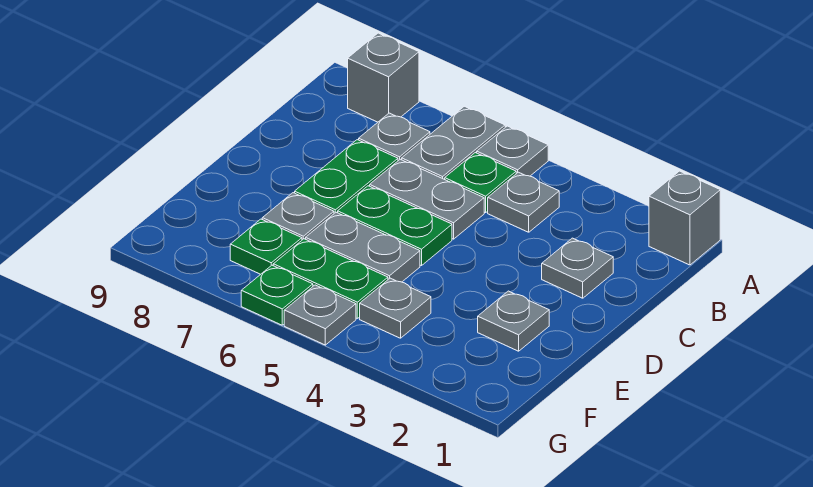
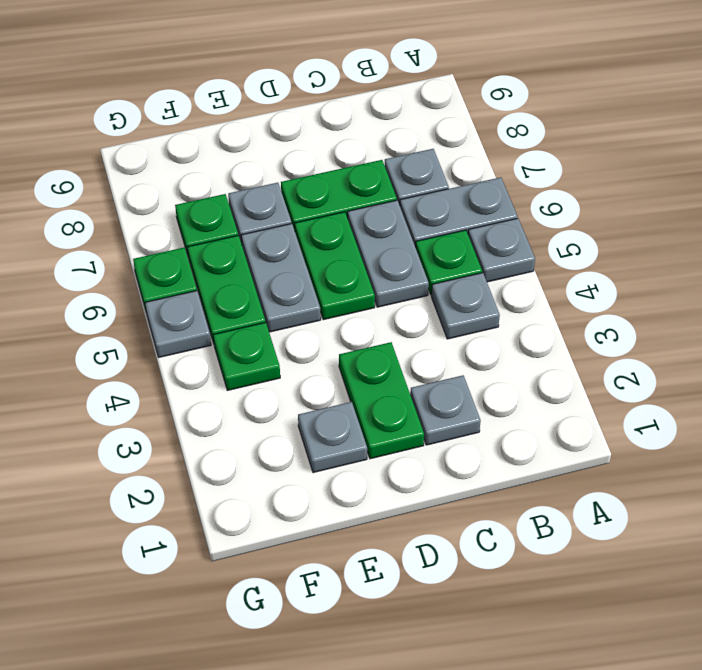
grey brick A1 level 1 -> none
grey brick A8 level 1 -> none
none -> green plate D2:D3 level 1
grey plate F4 level 1 -> green plate F4 level 1

